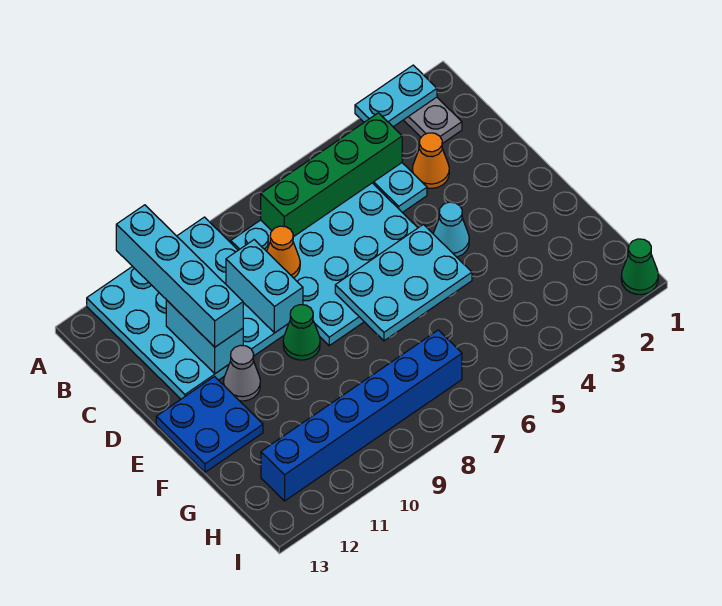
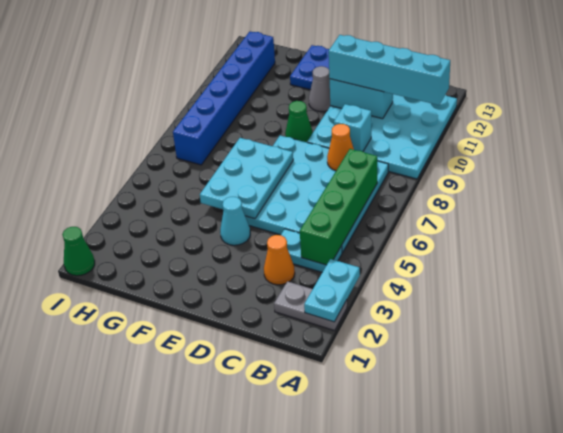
cyan brick C9:D9 level 2 -> cyan brick C9 level 2

